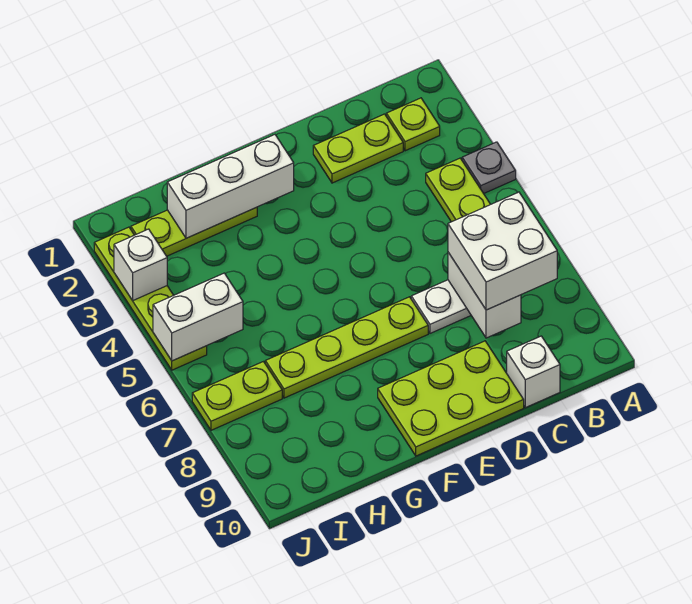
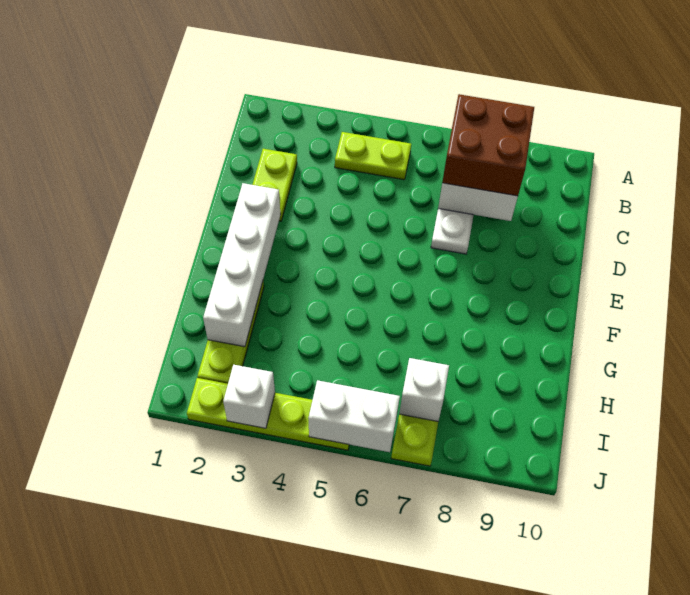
grey plate A4 level 1 -> none
lime plate B2 level 1 -> none
white brick B7:C8 level 3 -> brown brick B7:C8 level 3
white brick C10 level 1 -> white brick I7 level 2
lime plate D9:F10 level 1 -> none
lime plate E7:H7 level 1 -> none
white brick F2:H2 level 2 -> white brick E2:H2 level 2
white brick I5:J5 level 2 -> white brick J5:J6 level 2

